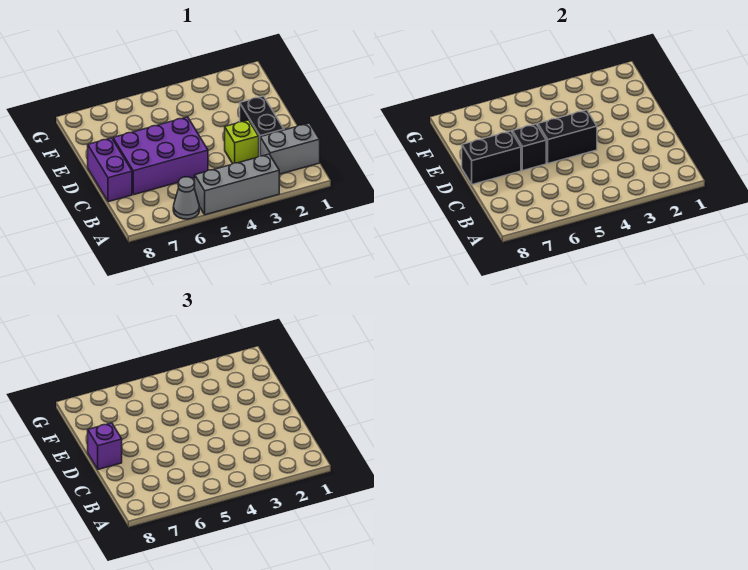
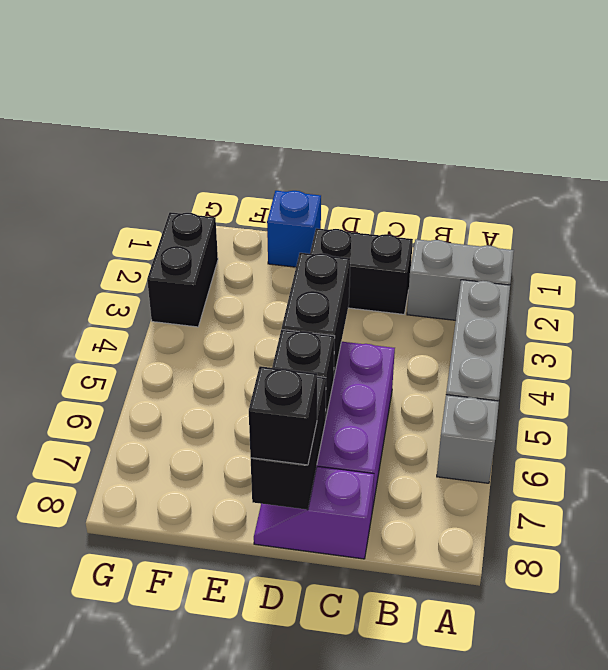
grey cone A6 level 1 -> grey brick A6 level 1
grey brick B1:B2 level 1 -> grey brick A2:B2 level 1
lime brick C3 level 1 -> none
purple brick C8:D8 level 1 -> purple slope C8:D8 level 1 top C
purple brick D8 level 3 -> black brick D8 level 3
none -> blue brick E1 level 1
none -> black brick G2:G3 level 1

